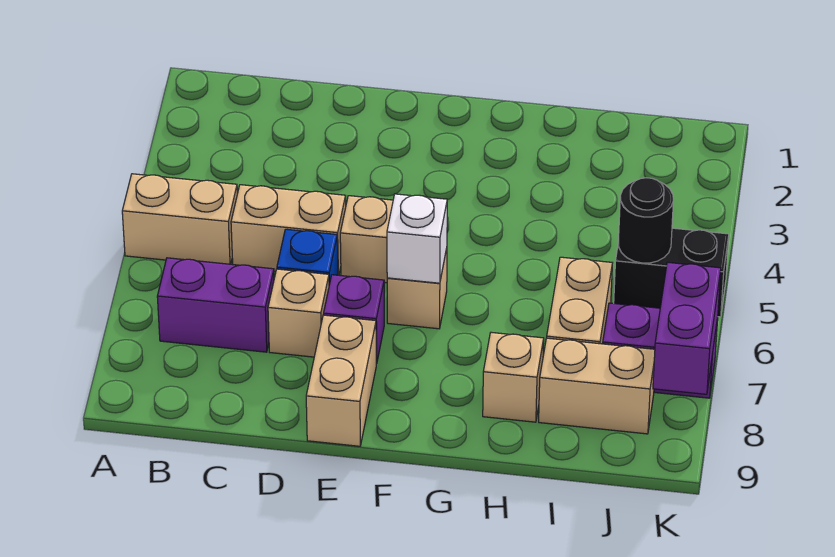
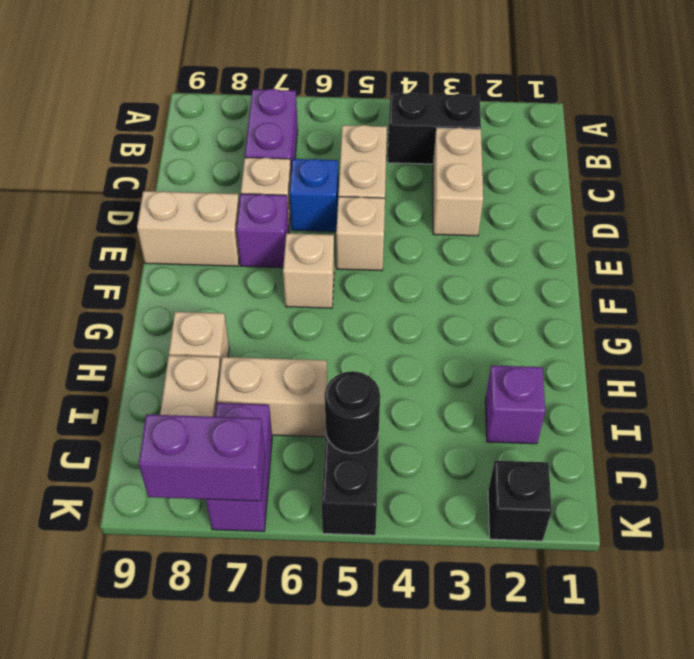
tan brick A5:B5 level 1 -> tan brick C3:D3 level 1
none -> black brick B3:B4 level 1
white brick F6 level 2 -> none
none -> purple brick I2 level 1
none -> black brick K2 level 1

